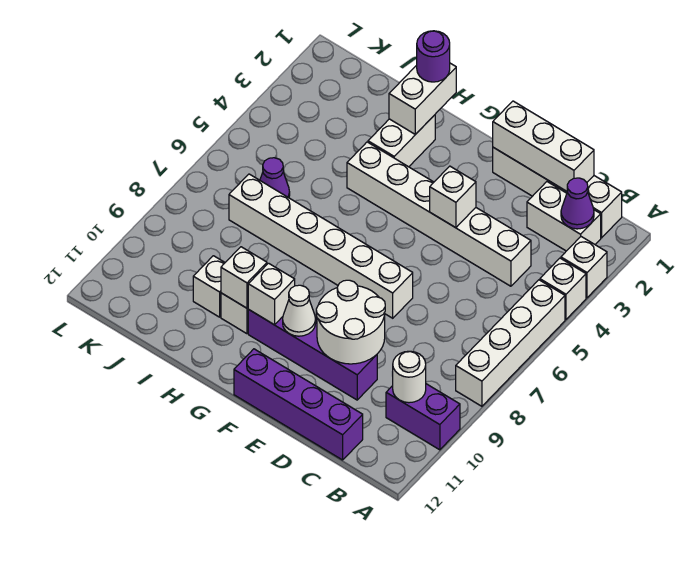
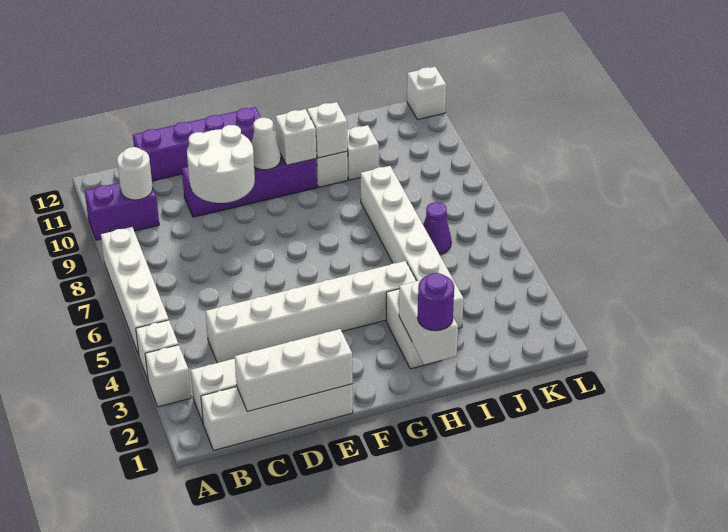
purple cone B2 level 2 -> none
white brick E4 level 2 -> white brick L12 level 1
white brick E7:J7 level 1 -> white brick I3:I8 level 1

